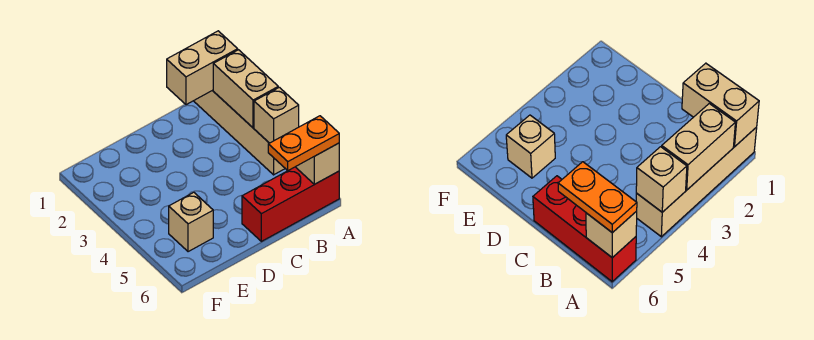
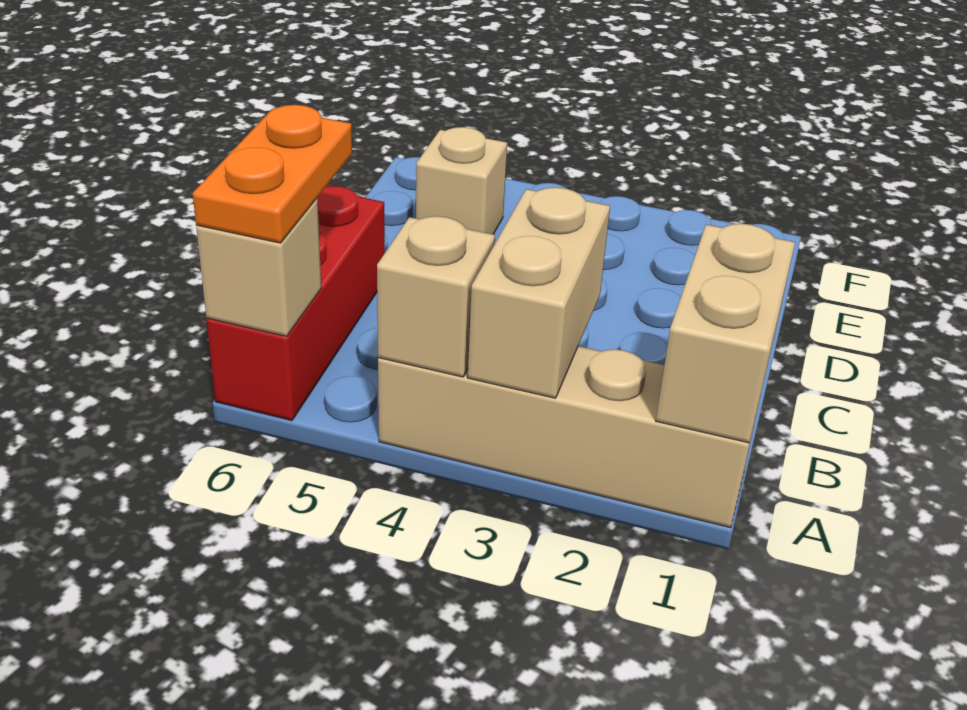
tan brick A2:A3 level 2 -> tan brick A3:B3 level 2

